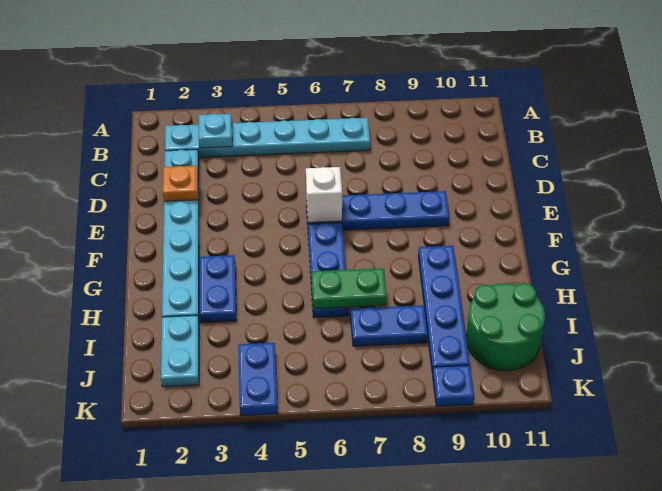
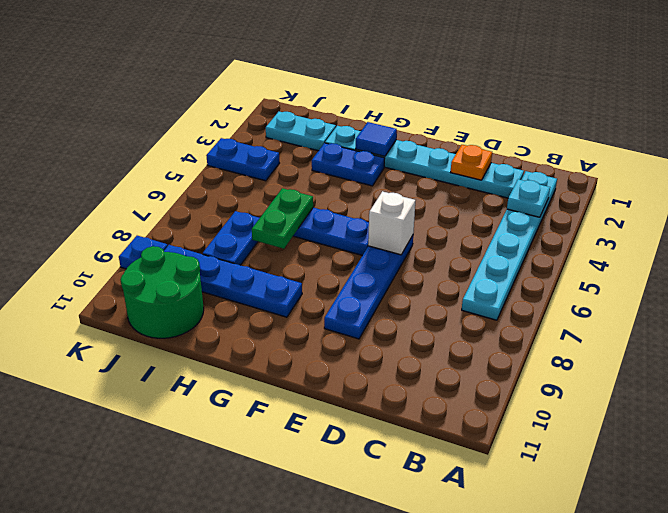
none -> blue tile G2 level 2

